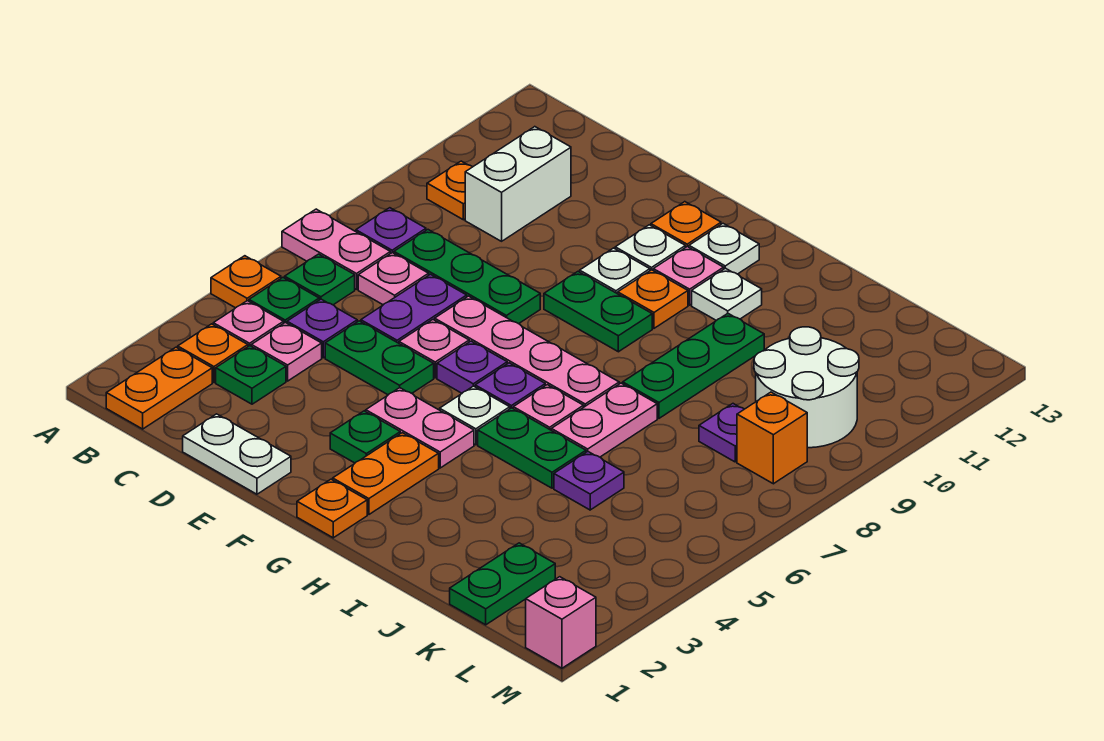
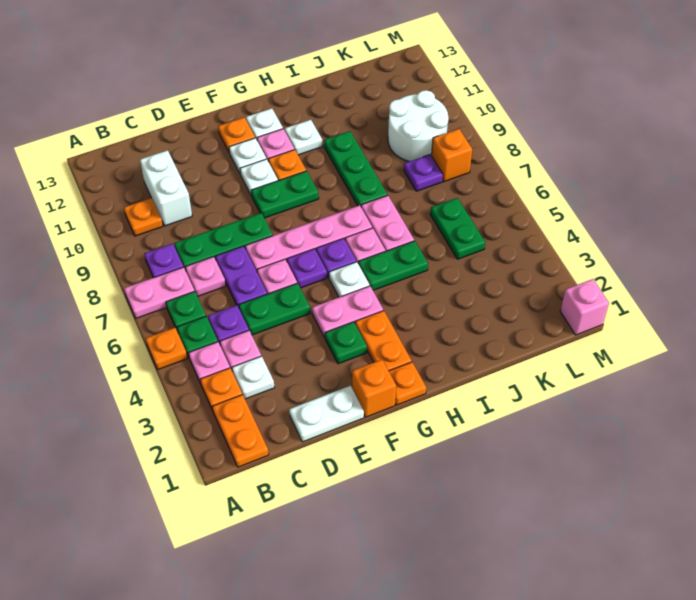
green plate C3 level 1 -> white plate C3 level 1
none -> orange brick F1 level 1
purple plate J5 level 1 -> none
green plate K1:K2 level 1 -> green plate K5:K6 level 1

